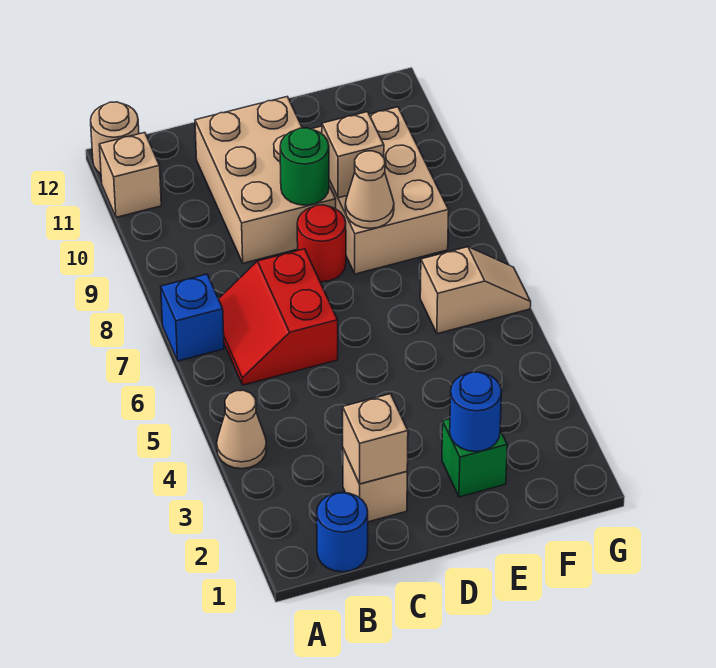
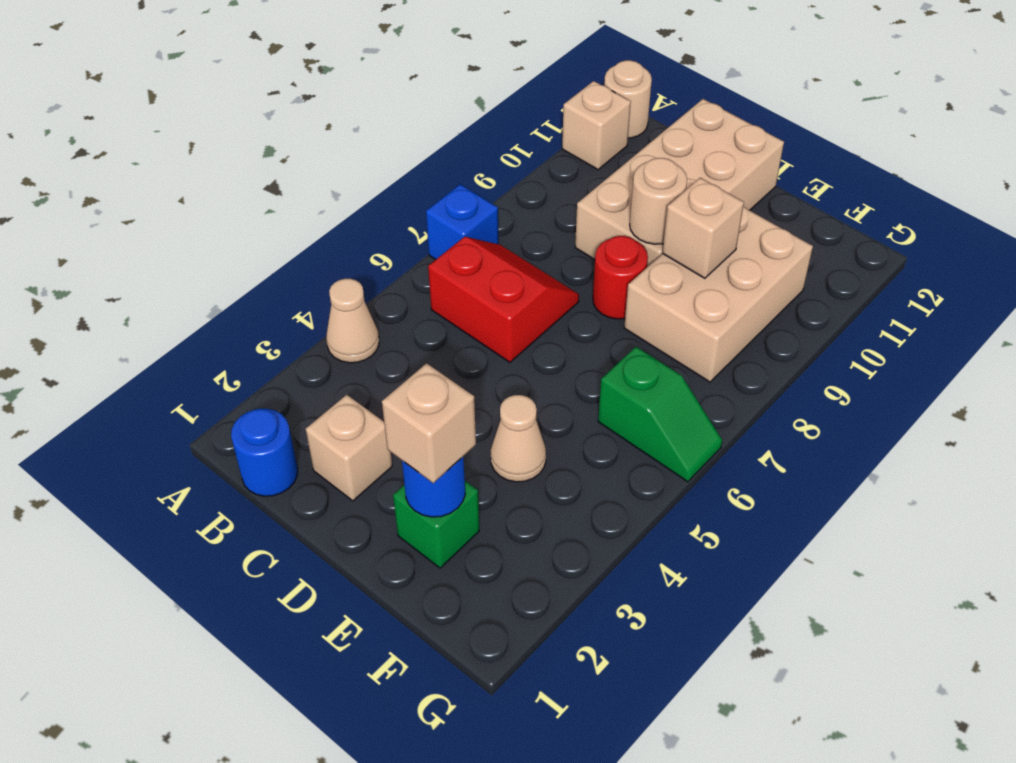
red slope B6:C7 level 1 top C -> red slope B6:C7 level 1 top 6
tan brick C2 level 2 -> tan brick E2 level 3
tan brick C9:D11 level 1 -> tan brick C9:D12 level 1
green round brick D9 level 2 -> tan round brick D9 level 2
tan cone E8 level 2 -> tan cone E4 level 1
tan slope F6:G6 level 1 top F -> green slope F6:G6 level 1 top F

